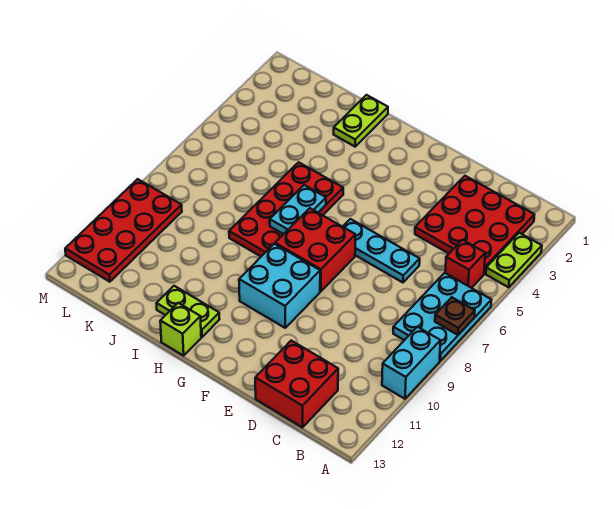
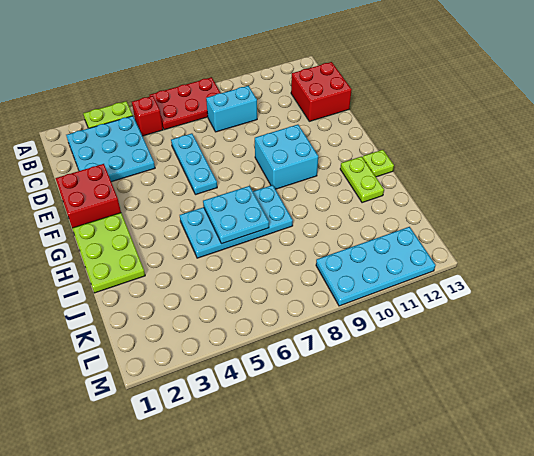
cyan plate A6:B8 level 1 -> red plate A6:B8 level 1
brown plate A7 level 2 -> none
cyan brick A9:A10 level 1 -> cyan brick C8:C9 level 1
red plate B2:D4 level 1 -> cyan plate B2:D4 level 1
red brick F7:G8 level 1 -> red brick E1:F2 level 1
red plate H5:I8 level 1 -> cyan plate H5:I8 level 1
cyan plate H6:H7 level 2 -> cyan plate H6:I7 level 2
lime brick H13 level 1 -> lime plate H13 level 1
lime plate I1:I2 level 1 -> lime plate G1:I2 level 1
red plate L9:M12 level 1 -> cyan plate L9:M12 level 1

